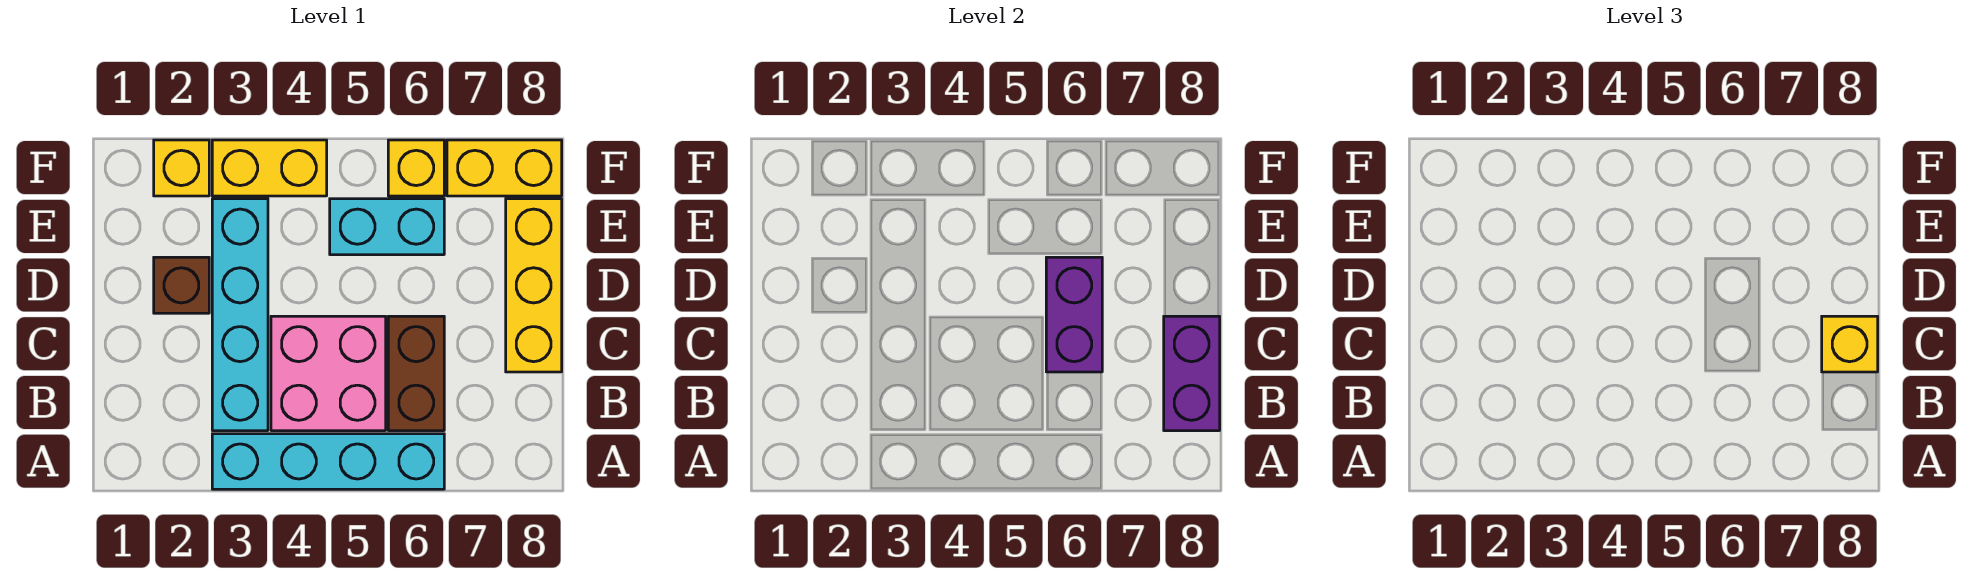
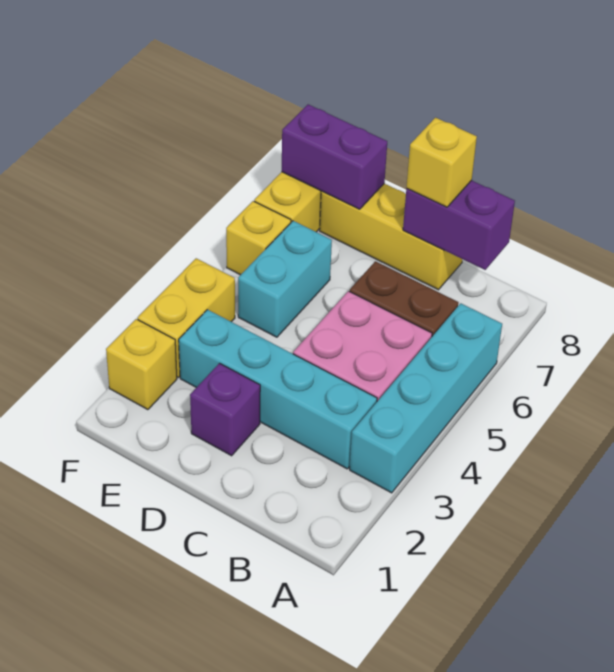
purple brick C6:D6 level 2 -> purple brick E8:F8 level 2
brown brick D2 level 1 -> purple brick D2 level 1

